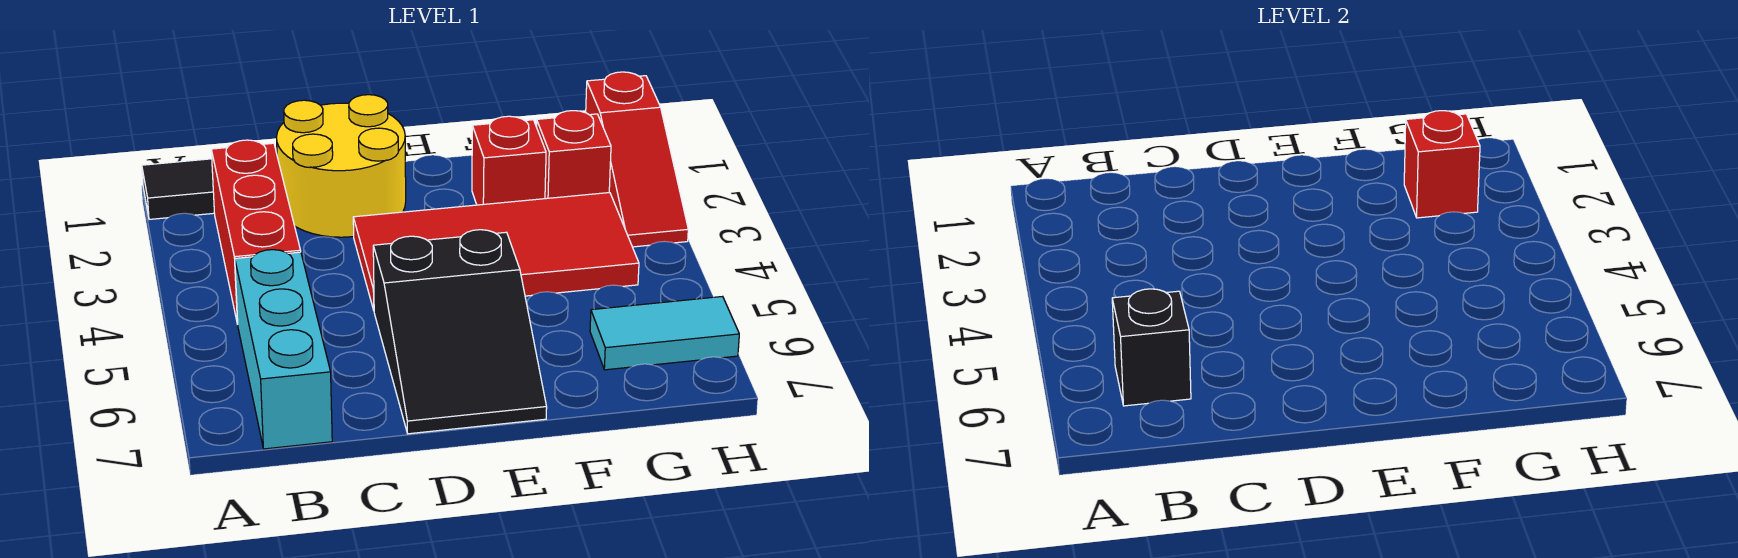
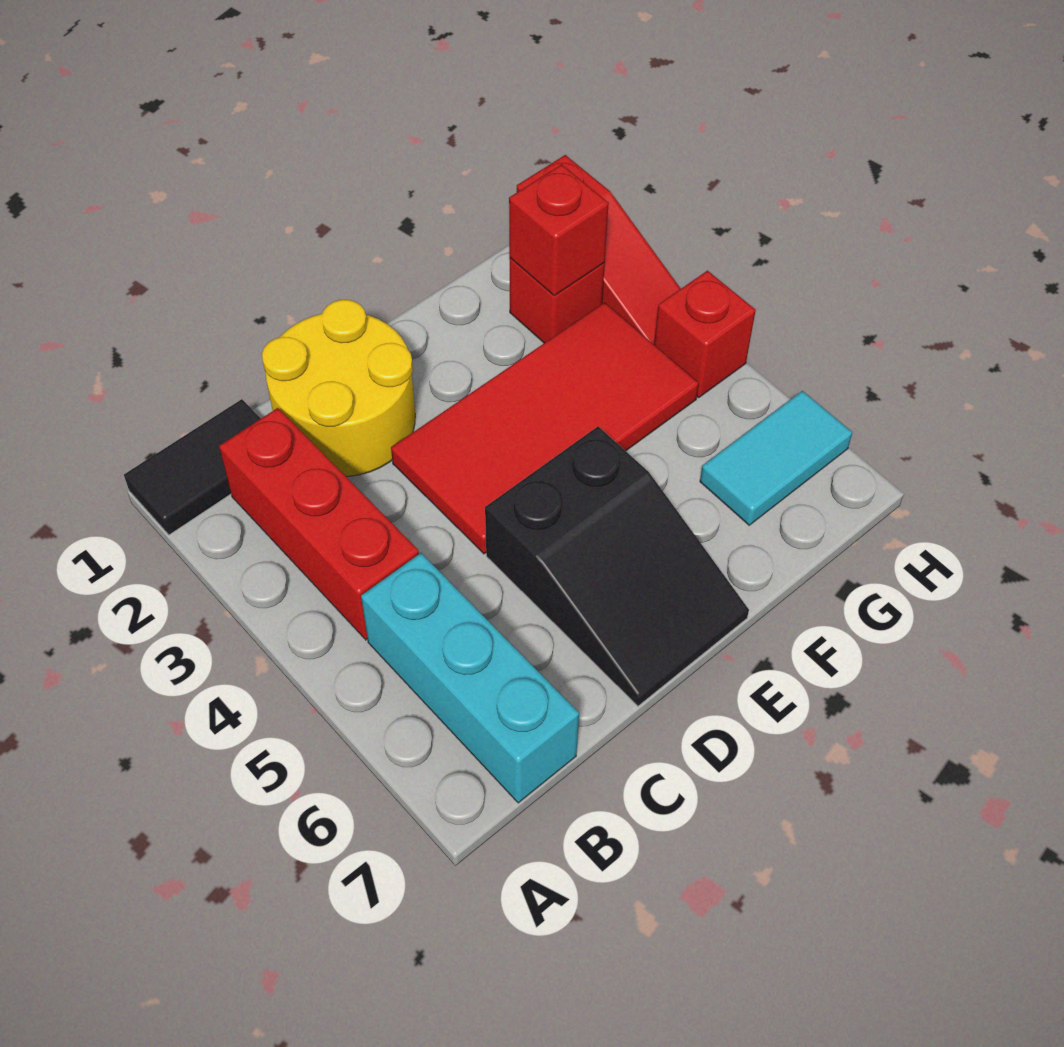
black brick B6 level 2 -> none
red brick F2 level 1 -> red brick H4 level 1

